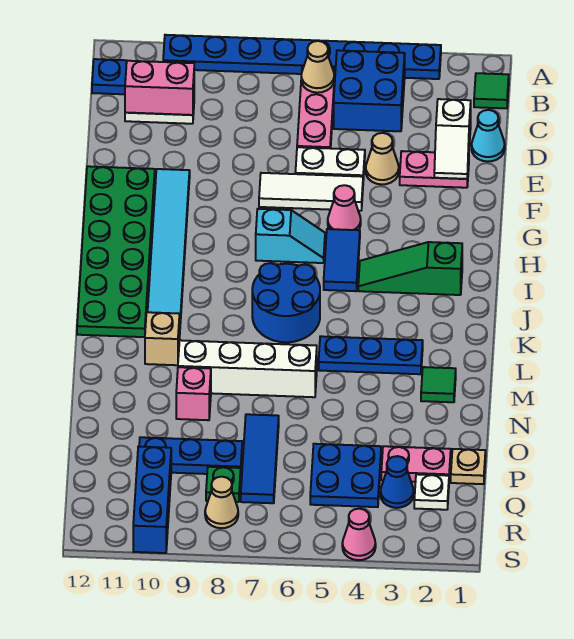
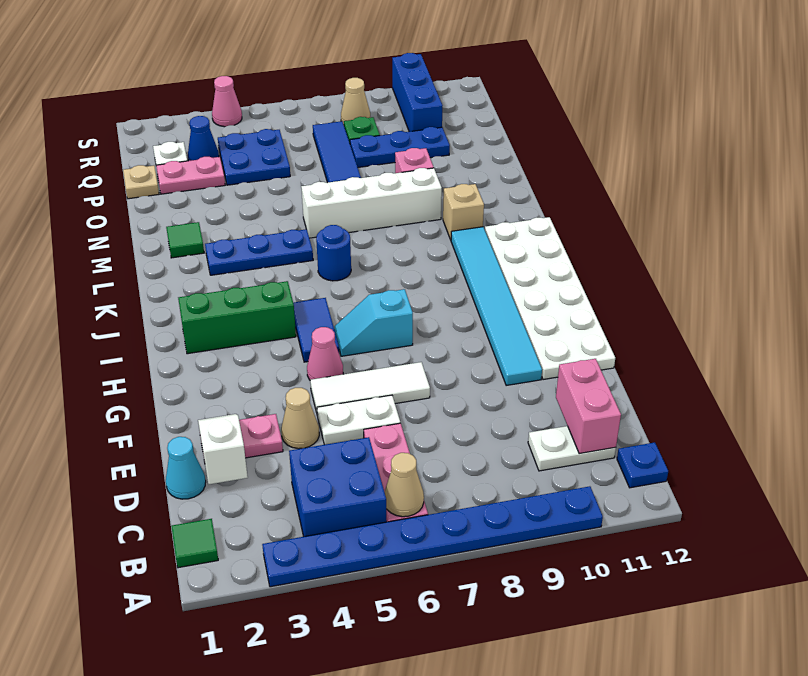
pink brick C10:C11 level 2 -> pink brick C11:D11 level 2
green plate F11:K12 level 1 -> white plate F11:K12 level 1
green slope I2:I4 level 1 top 2 -> green brick I2:I4 level 1
blue round brick J6:K7 level 1 -> blue round brick K6 level 1

